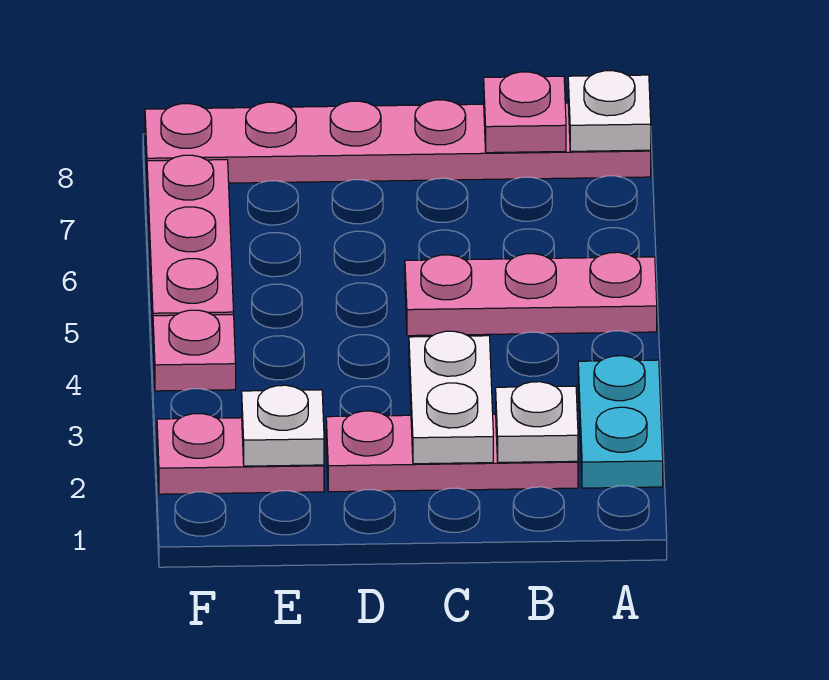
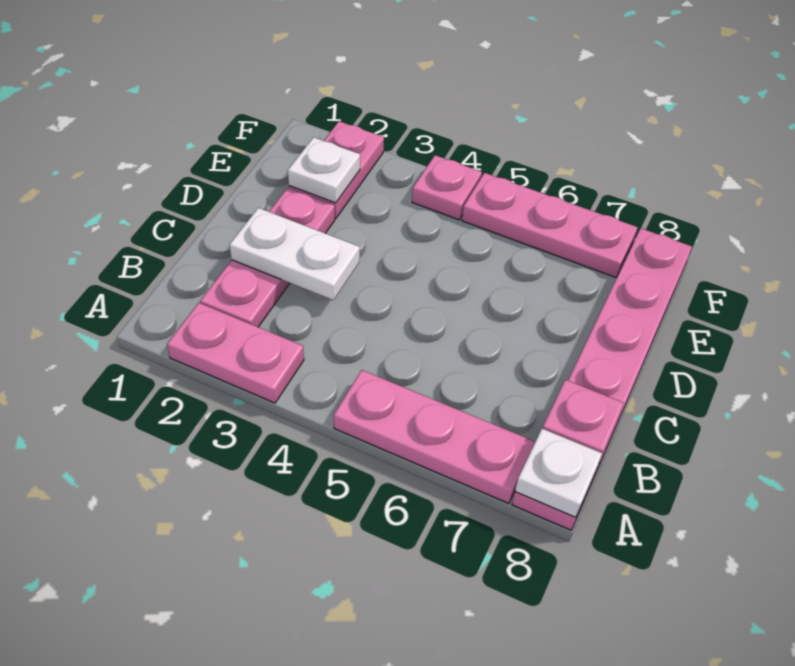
cyan plate A2:A3 level 1 -> pink plate A2:A3 level 1
pink plate A5:C5 level 1 -> pink plate A5:A7 level 1
white plate B2 level 2 -> none

